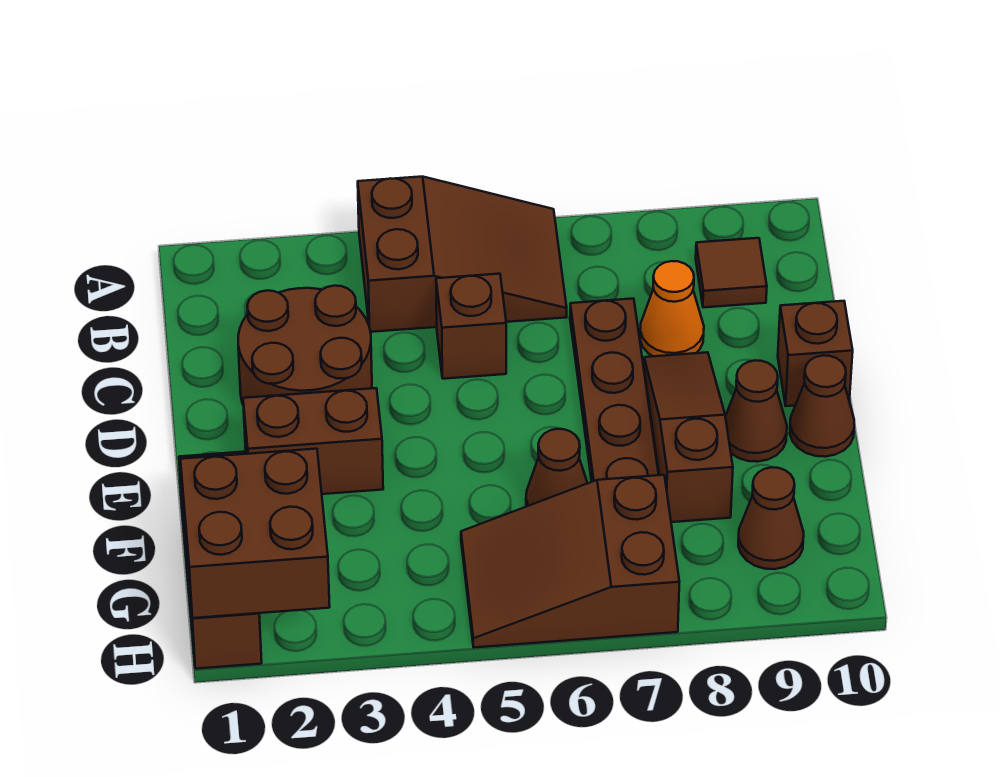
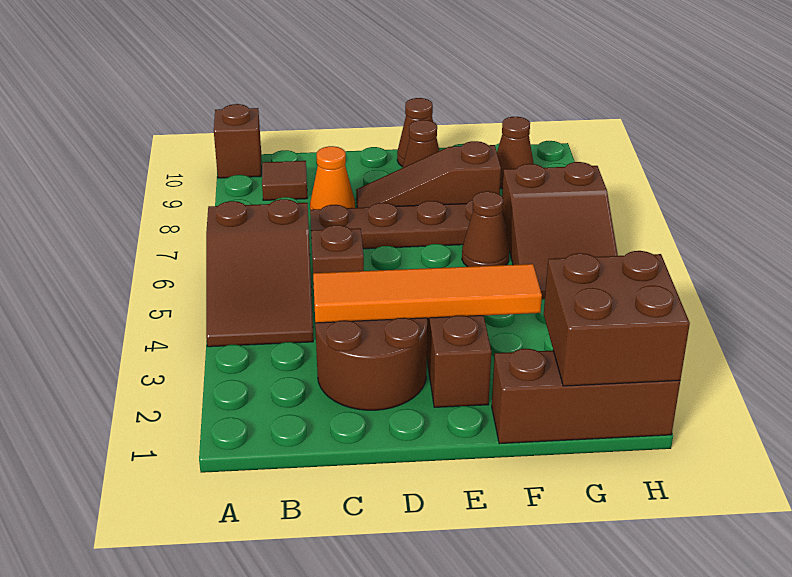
brown slope A4:B6 level 1 top 4 -> brown slope A4:B6 level 1 top 6
none -> orange tile C3:F3 level 2
brown brick D10 level 1 -> brown brick A10 level 1

